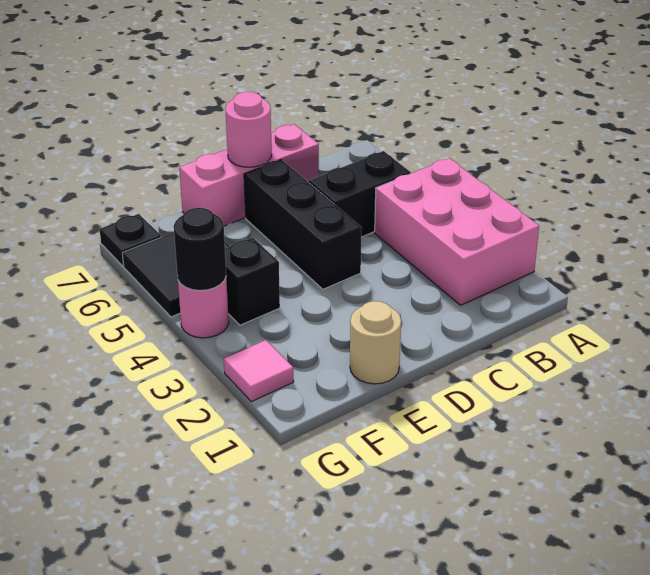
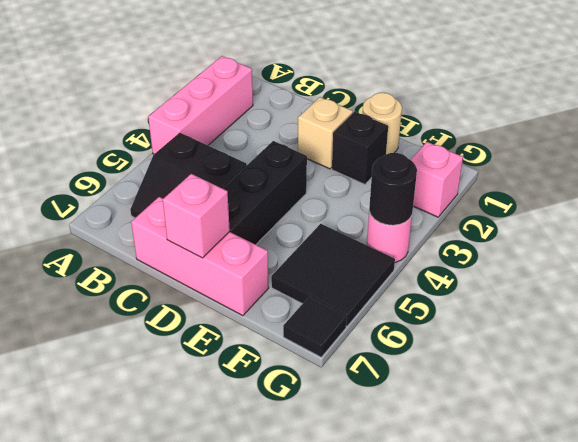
pink brick A2:B4 level 1 -> pink brick A2:A4 level 1
none -> tan brick D2 level 1
pink round brick D7 level 2 -> pink brick D7 level 2
black brick F4 level 1 -> black brick E2 level 1
pink tile G2 level 1 -> pink brick G2 level 1
black plate G7 level 1 -> black tile G7 level 1

